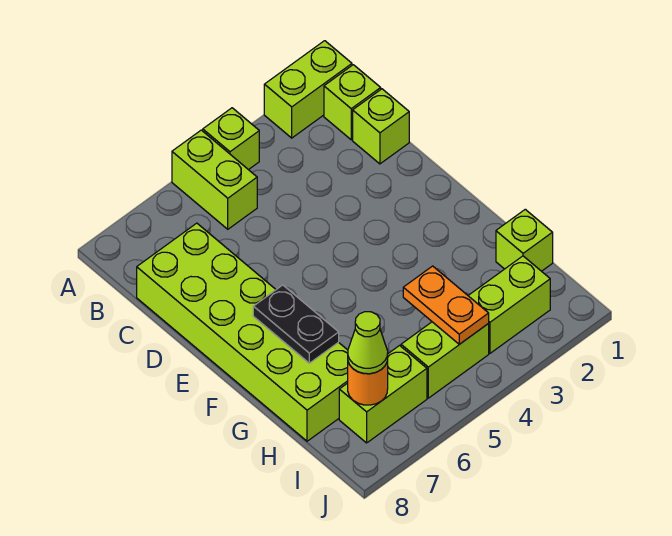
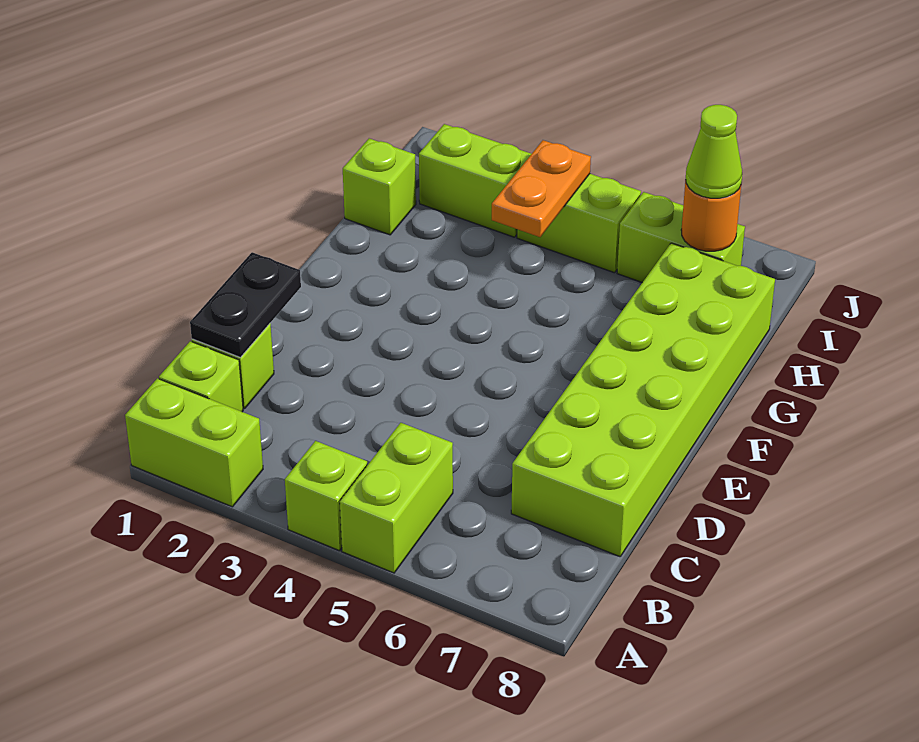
black plate F7:G7 level 2 -> black plate C1:D1 level 2

